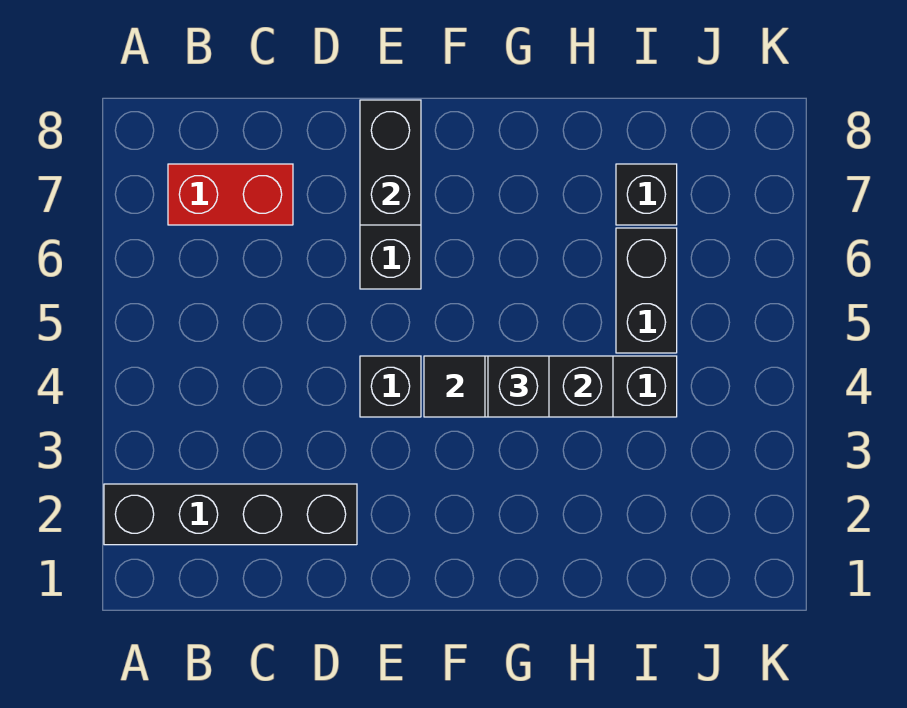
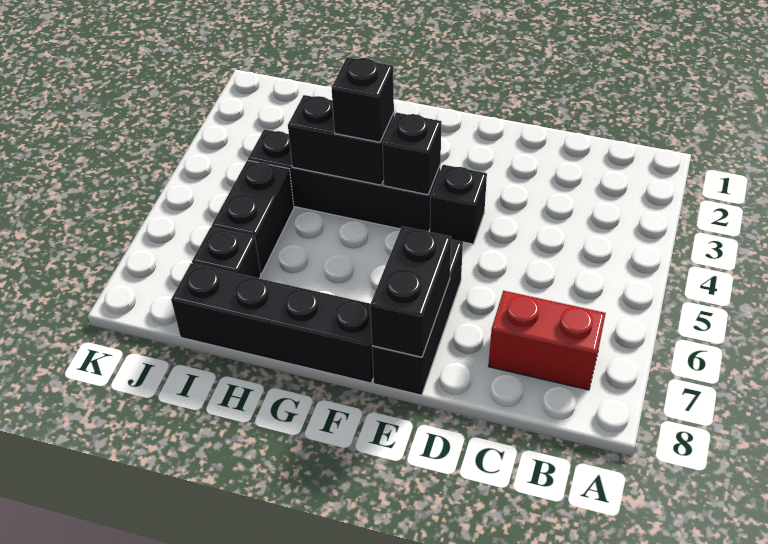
black brick A2:D2 level 1 -> black brick F8:I8 level 1
black tile F4 level 2 -> black brick F4 level 2

